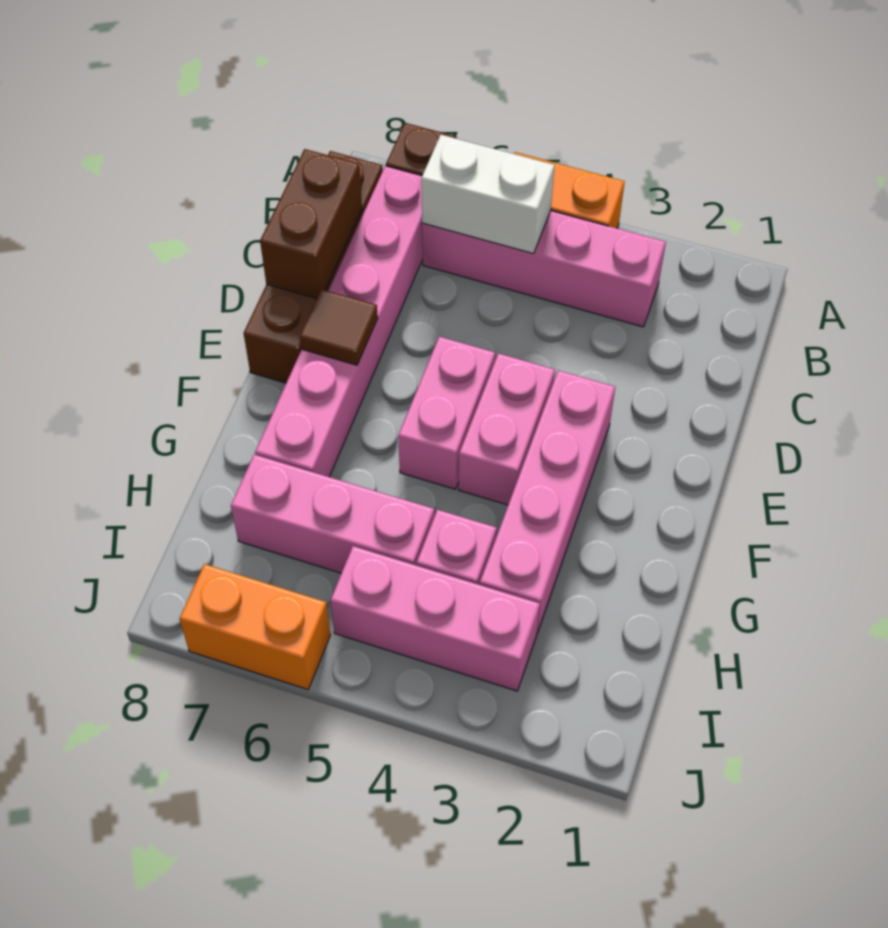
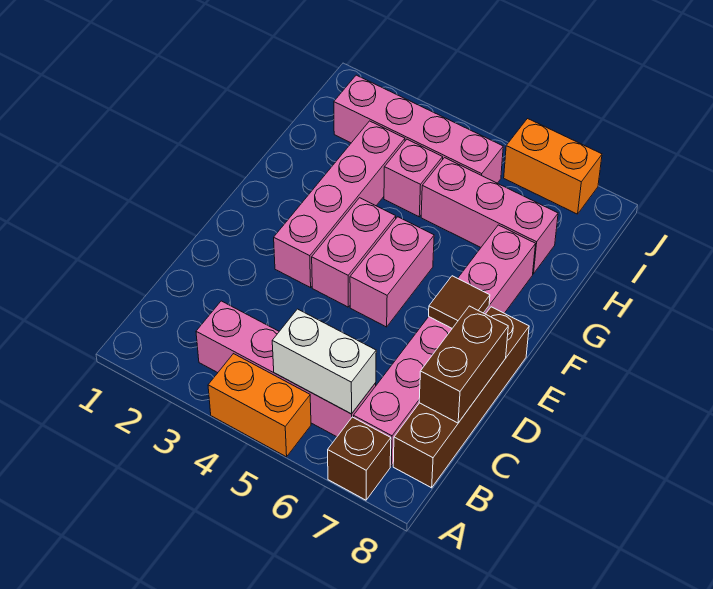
pink brick I3:I5 level 1 -> pink brick I2:I5 level 1

